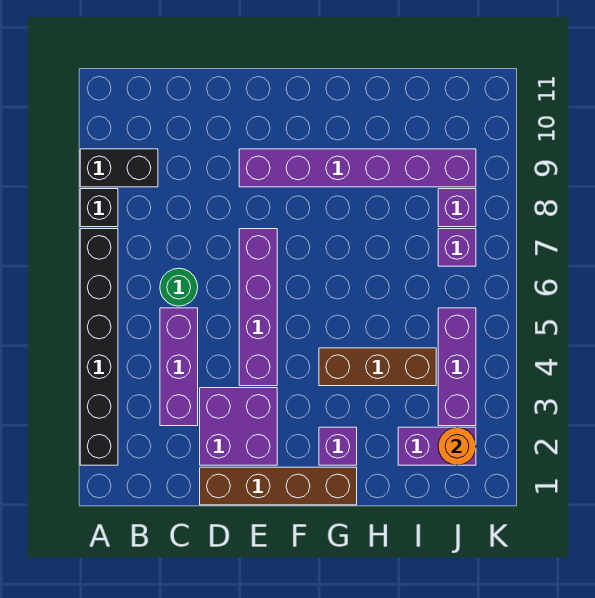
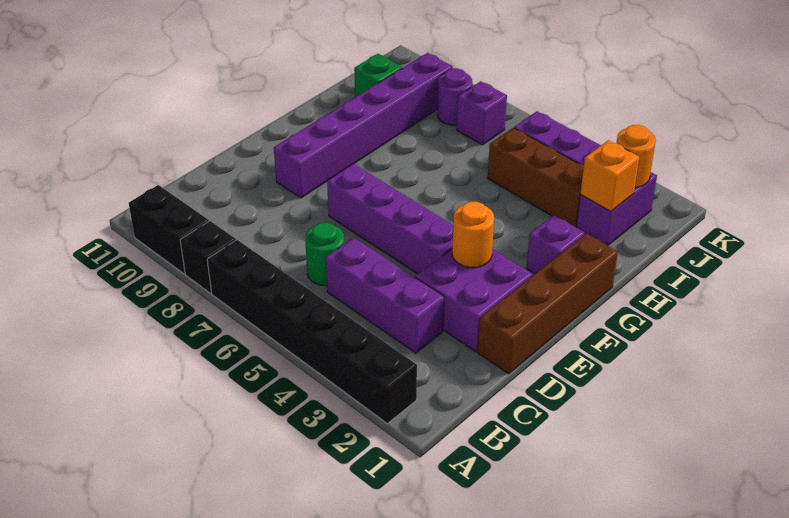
black brick A9:B9 level 1 -> black brick A9:A10 level 1
none -> orange round brick E3 level 2
brown brick G4:I4 level 1 -> brown brick I3:I5 level 1
none -> orange brick I2 level 2
none -> green brick I10 level 1
purple brick J8 level 1 -> purple round brick J8 level 1

